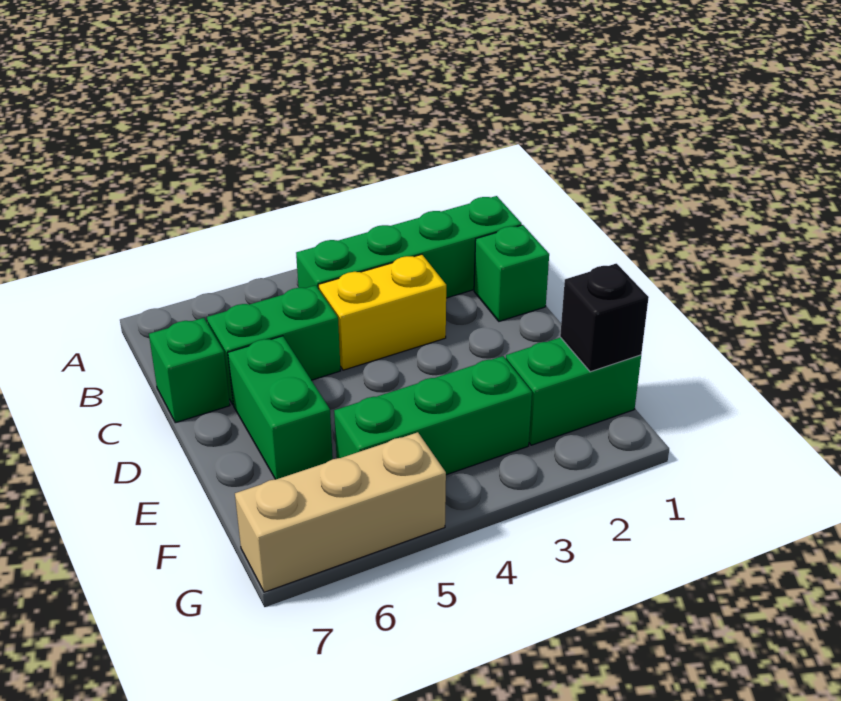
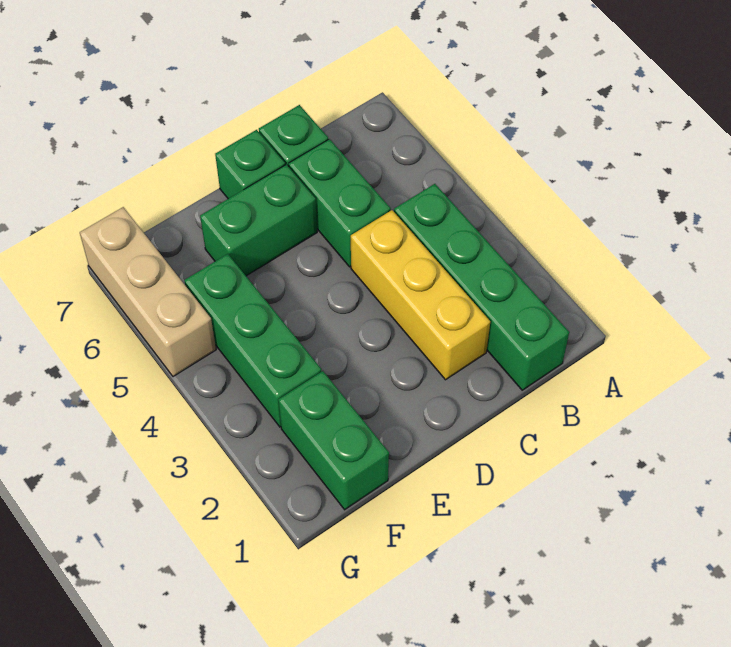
green brick C1 level 1 -> green brick D7 level 1
yellow brick C3:C4 level 1 -> yellow brick C2:C4 level 1
black brick F1 level 2 -> none

